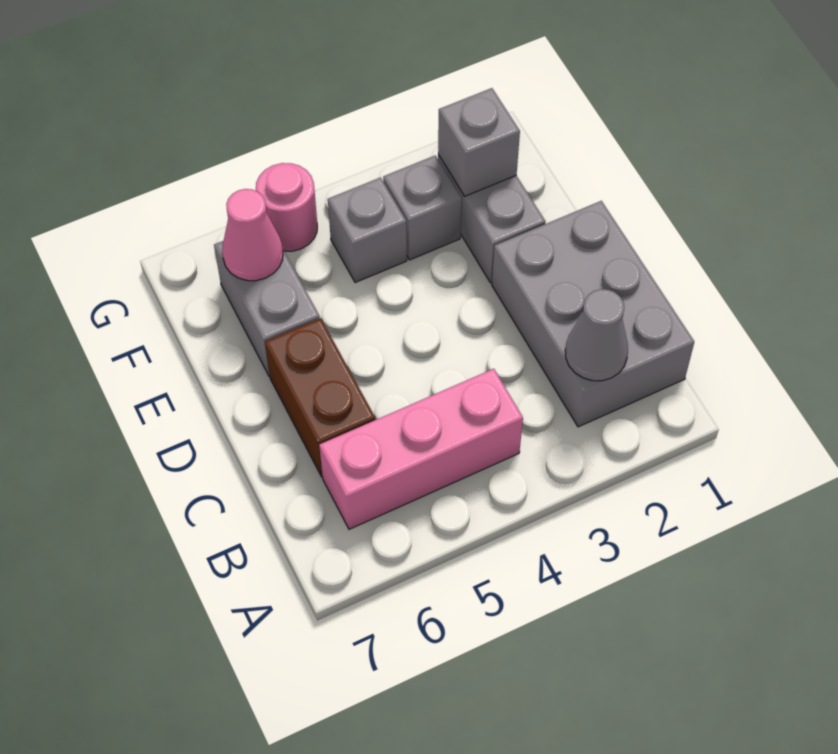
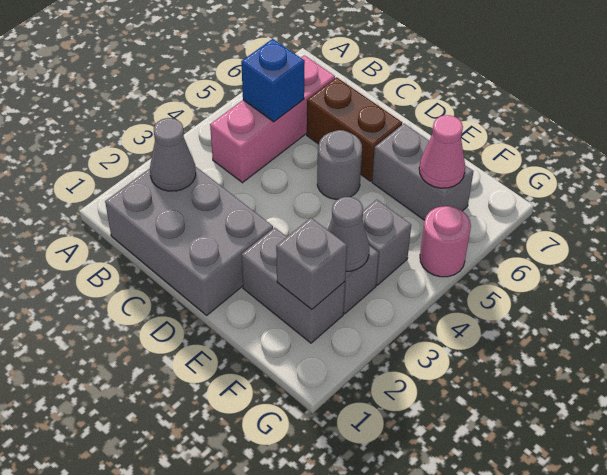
none -> blue brick B5 level 2
none -> grey round brick D5 level 1
none -> grey cone F3 level 2

